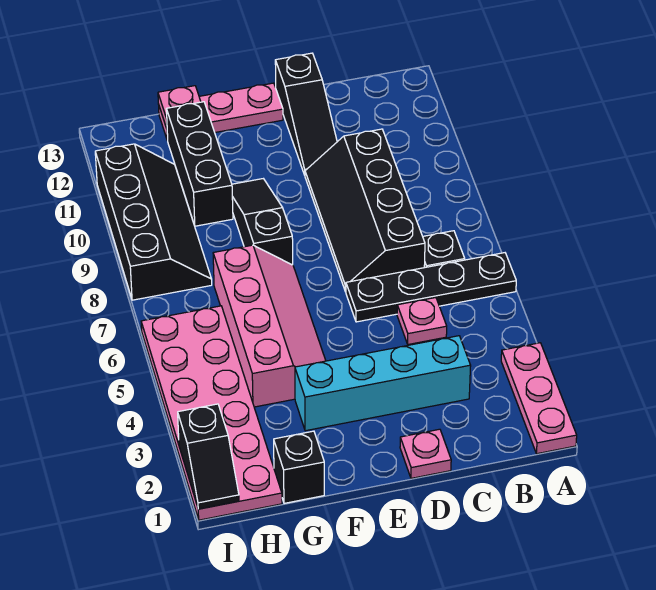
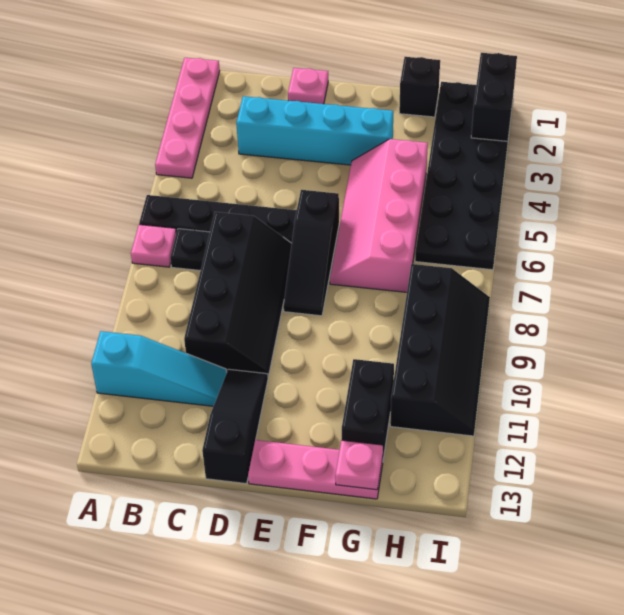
pink plate A1:A3 level 1 -> pink plate A1:A4 level 1
none -> cyan slope A11:C11 level 1 top A
pink plate C5 level 1 -> pink plate A7 level 1
black slope F8:F10 level 1 top 8 -> black slope E6:E8 level 1 top 6
black brick G10:G12 level 1 -> black brick G11:G12 level 1
pink plate H1:I6 level 1 -> black plate H1:I6 level 1
black slope H8:I11 level 1 top I -> black slope H8:I11 level 1 top H
black slope I1:I2 level 2 top 2 -> black brick I1:I2 level 2

